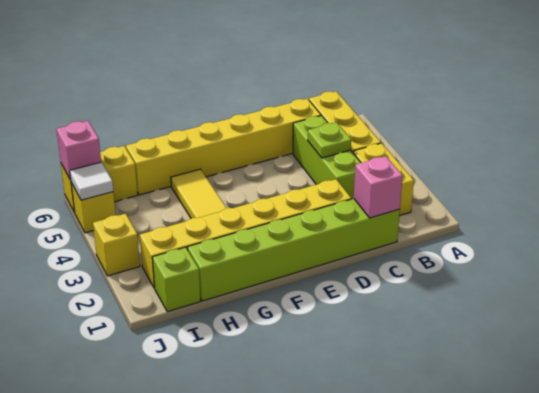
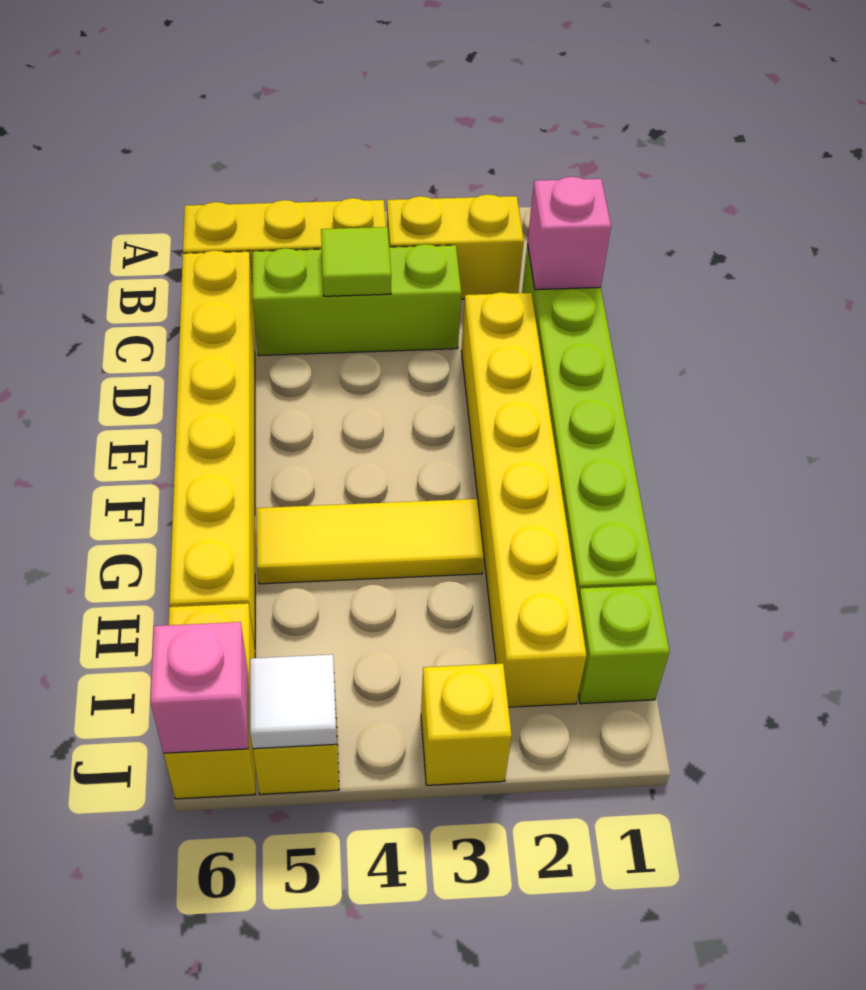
lime plate C4 level 2 -> lime tile C4 level 2

